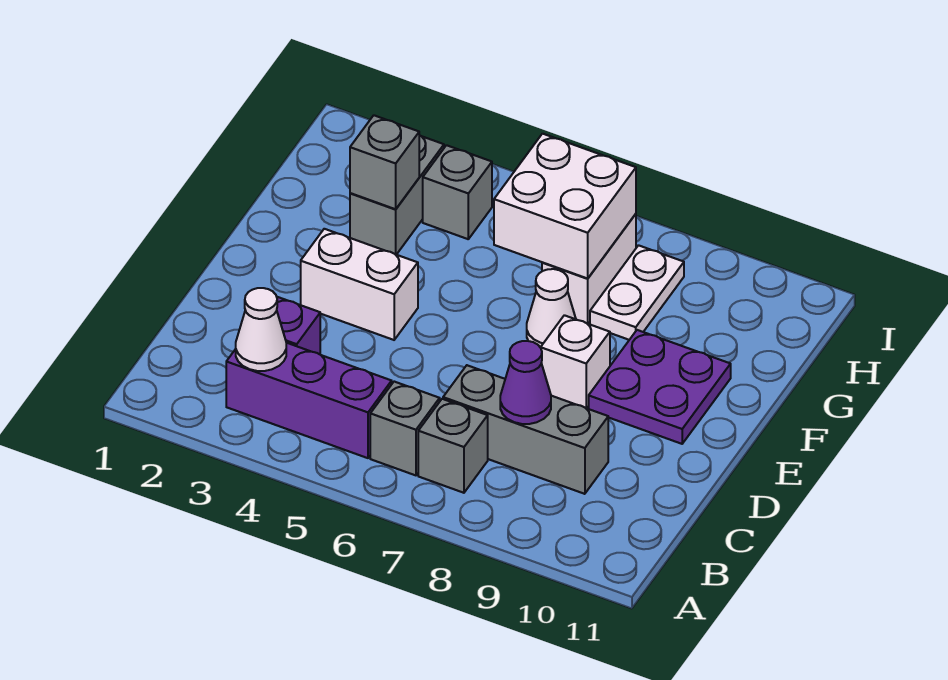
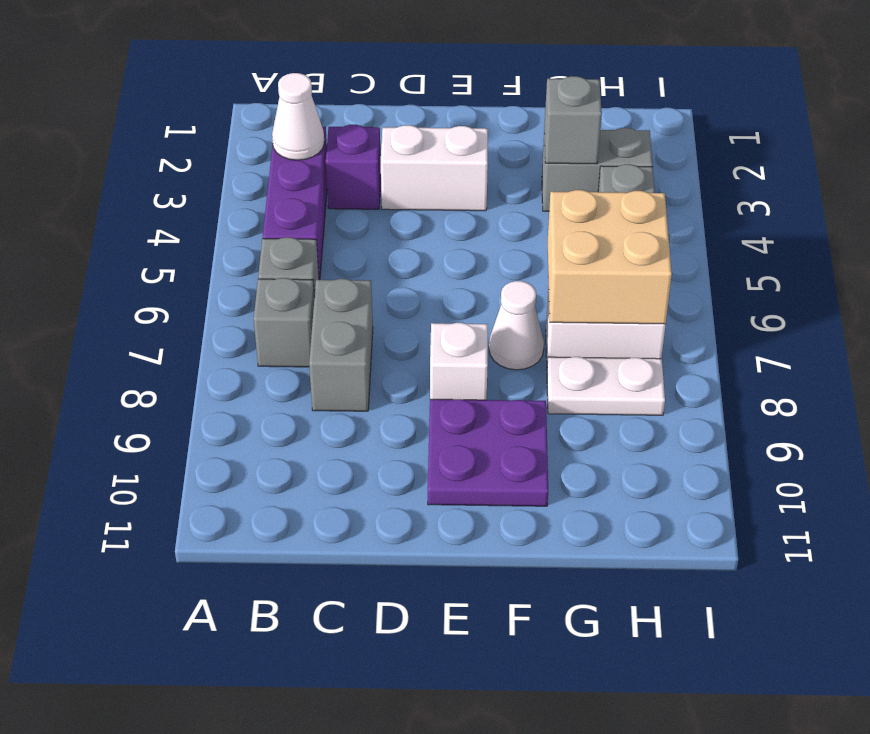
grey brick C7:C9 level 1 -> grey brick C7:C8 level 1
purple cone C8 level 2 -> none
white brick E3:E4 level 1 -> white brick D3:E3 level 1
white brick G6:H7 level 2 -> tan brick G6:H7 level 2

